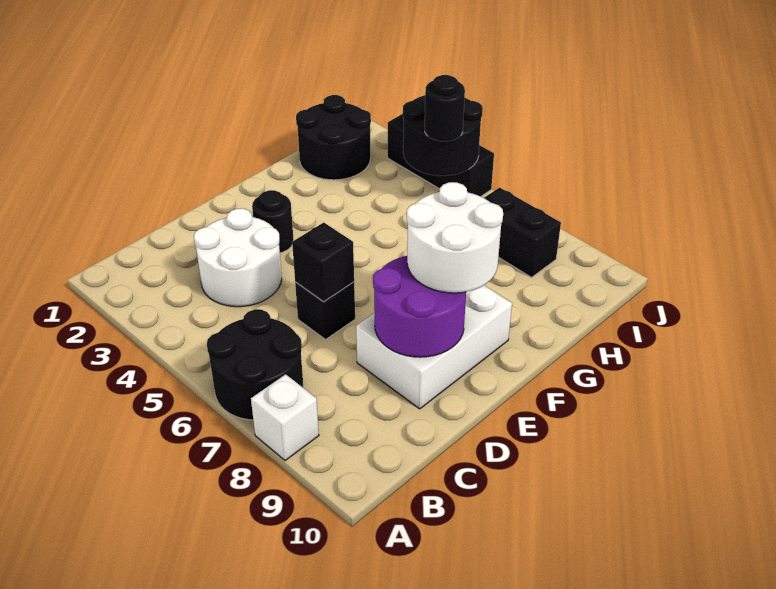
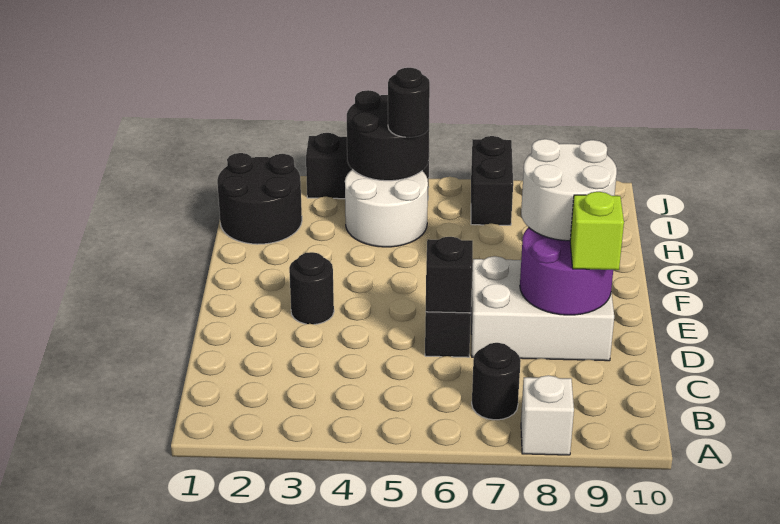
black round brick A6:B7 level 1 -> black round brick B7 level 1
white round brick C3:D4 level 1 -> white round brick H4:I5 level 1
white brick D8:F9 level 1 -> white brick D7:E9 level 1
none -> lime brick D9 level 3
black brick I7:I8 level 1 -> black brick I7:J7 level 1

